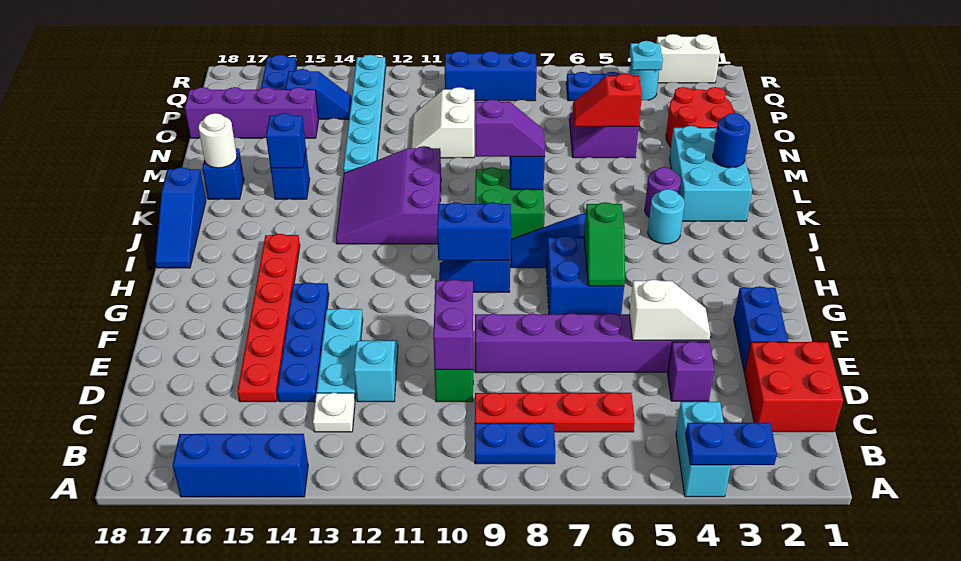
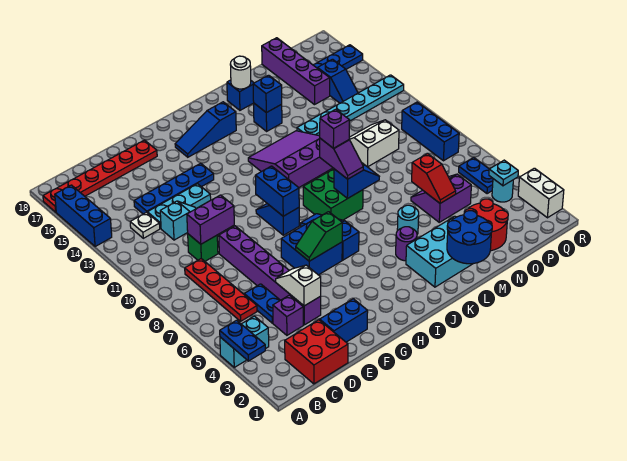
blue plate B8:B9 level 1 -> blue plate D5:D6 level 1
red plate D15:I15 level 1 -> red plate A17:F17 level 1
white slope E4:E5 level 2 top 5 -> white slope E4:E5 level 2 top 4
blue slope I18:K18 level 1 top K -> blue slope H16:J16 level 1 top J
cyan round brick J4 level 1 -> cyan round brick L5 level 1
none -> purple brick K9 level 4
blue round brick L2 level 2 -> blue round brick L1:M2 level 2
red slope N5:N6 level 2 top 5 -> red slope N5:N6 level 2 top 6

